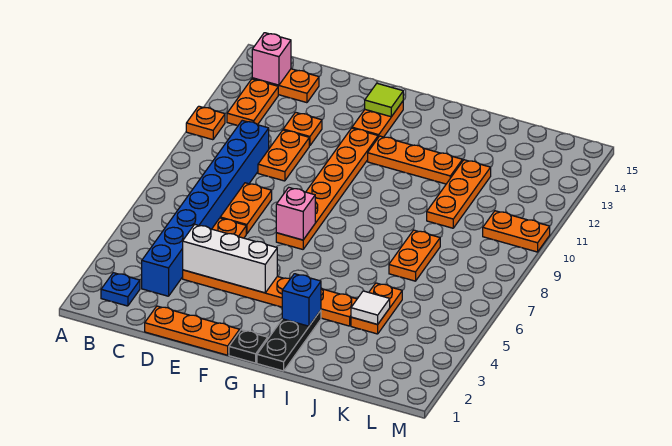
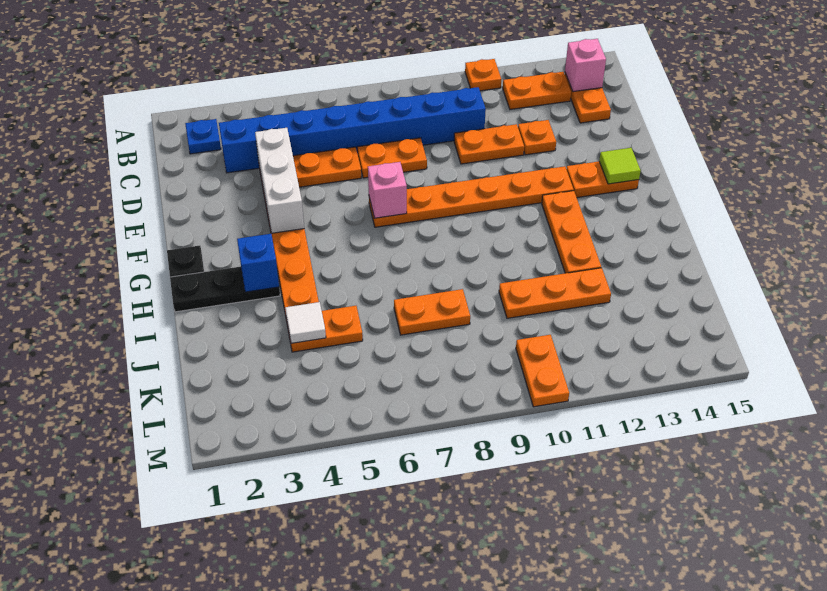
orange plate D1:F1 level 1 -> none

